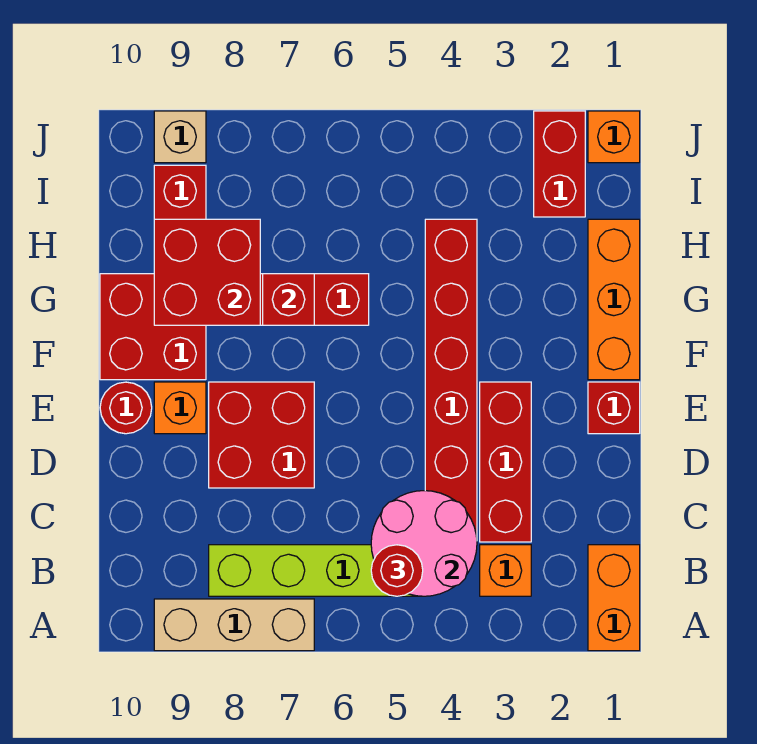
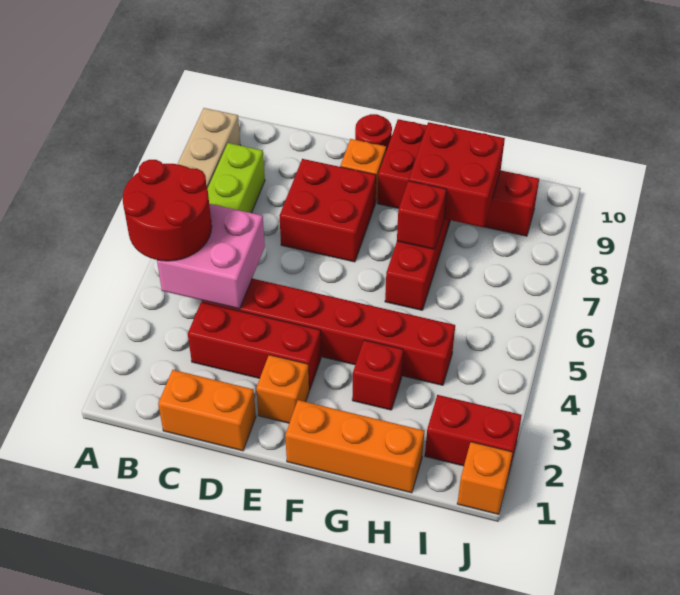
orange brick A1:B1 level 1 -> orange brick C1:D1 level 1
orange brick B3 level 1 -> orange brick E2 level 1
pink round brick B4:C5 level 2 -> pink brick B4:C5 level 2
red round brick B5 level 3 -> red round brick A4:B5 level 3
red brick E1 level 1 -> red brick G3 level 1
tan brick J9 level 1 -> none

